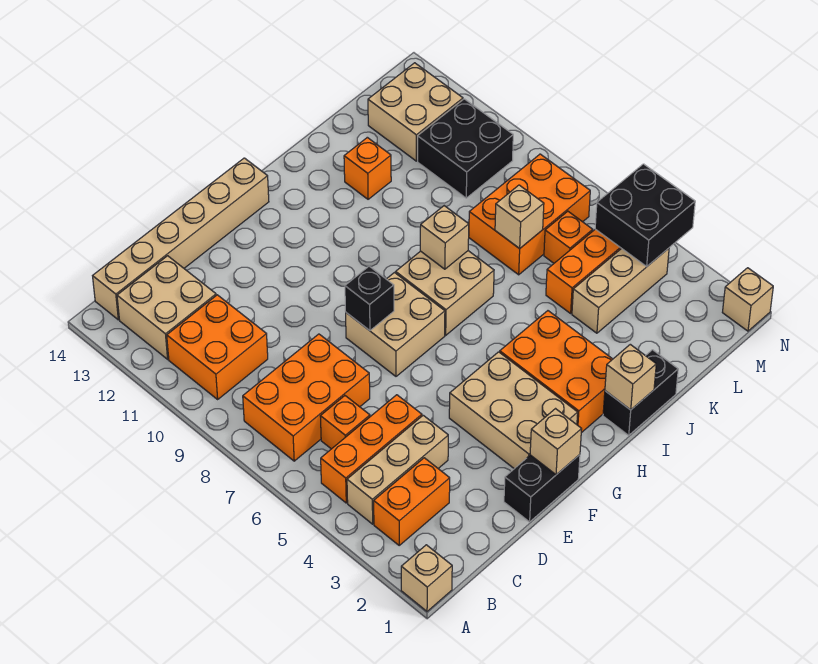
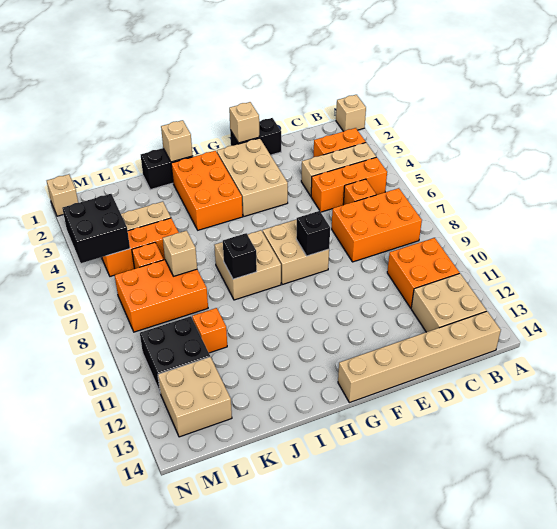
tan brick I8 level 2 -> black brick I8 level 2
orange brick J12 level 1 -> orange brick K10 level 1

